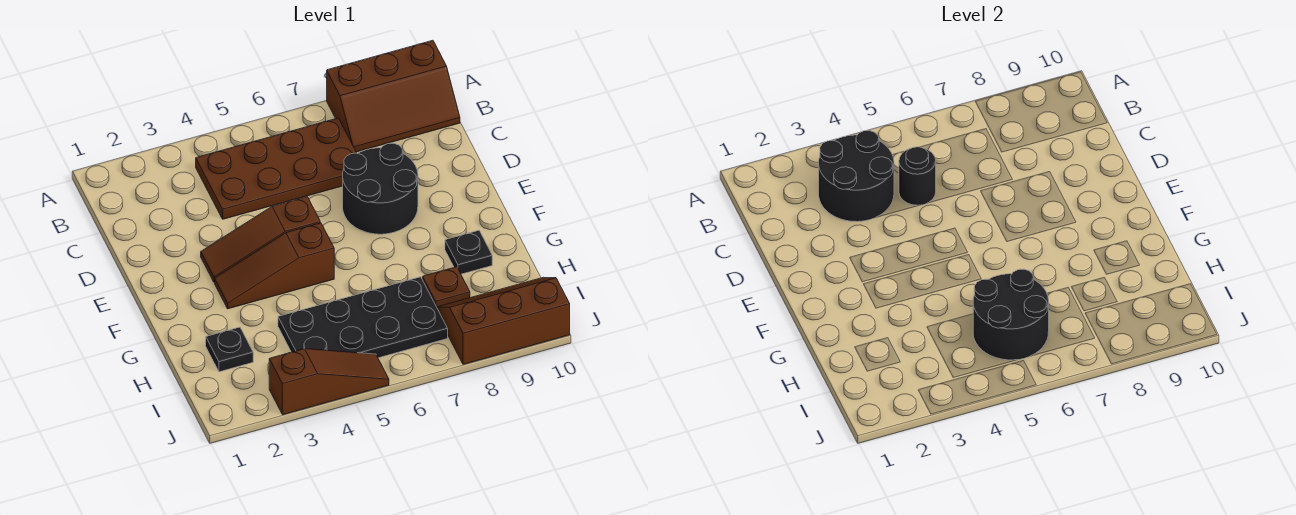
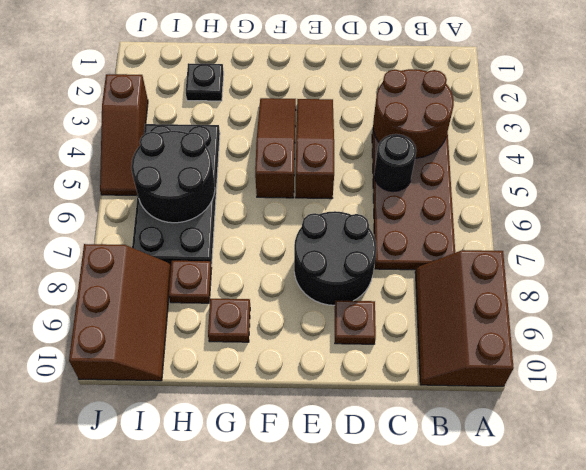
black round brick B3:C4 level 2 -> brown round brick B3:C4 level 2
none -> brown plate D9 level 1
black plate G9 level 1 -> brown plate G9 level 1

